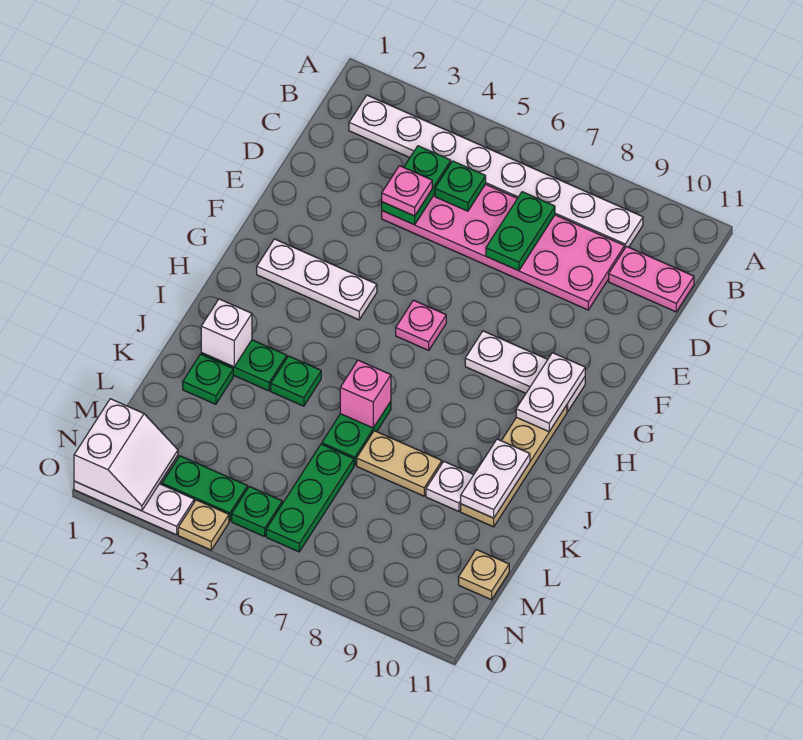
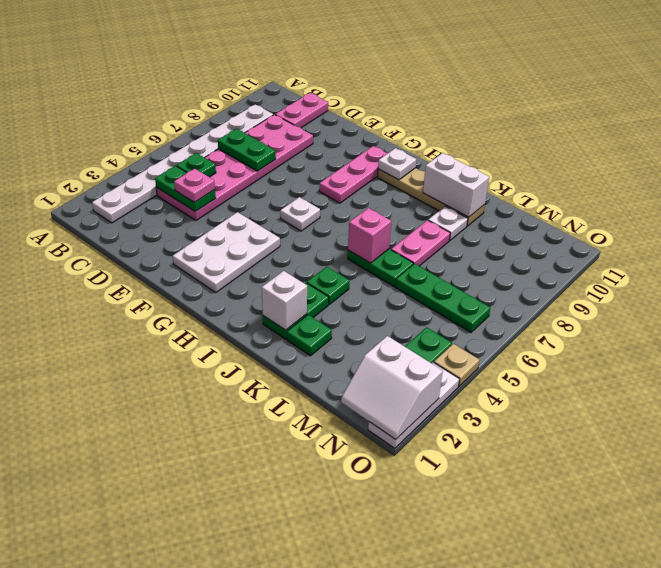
white plate G2:G4 level 1 -> white plate F2:G4 level 1
pink plate G6 level 1 -> white plate G6 level 1
white plate G8:G10 level 1 -> pink plate G8:G10 level 1
white plate G10:H10 level 2 -> white plate H10 level 2
white plate J10:K10 level 2 -> white brick J10:K10 level 2
tan plate K7:K8 level 1 -> pink plate K7:K8 level 1
tan plate M11 level 1 -> none
white slope N1:O2 level 2 top 1 -> white slope N1:O2 level 2 top 2
green plate N5 level 1 -> none

